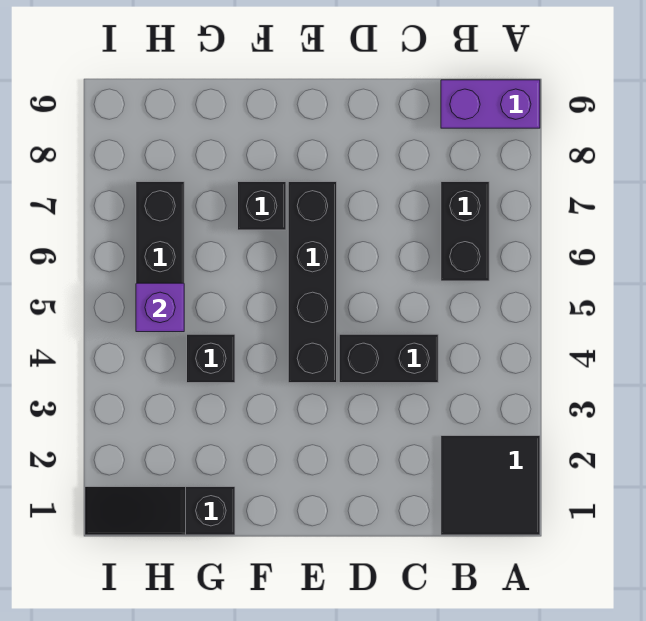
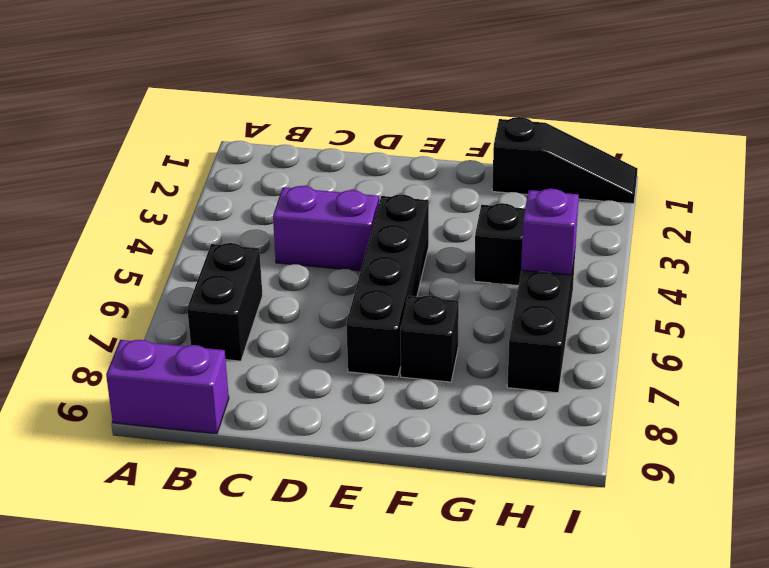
black tile A1:B2 level 1 -> none
black brick C4:D4 level 1 -> purple brick C4:D4 level 1

